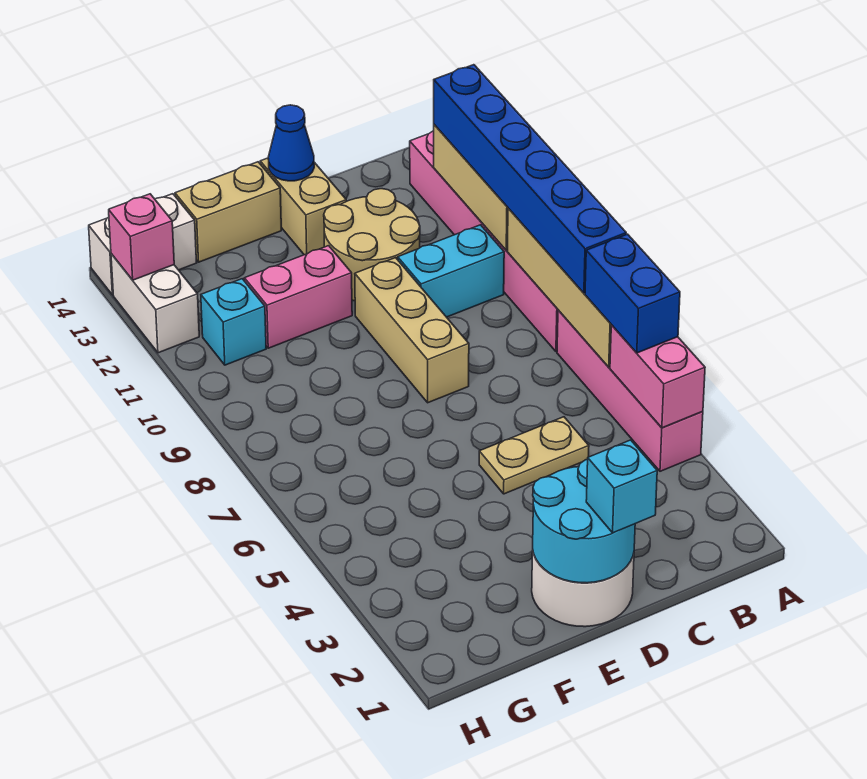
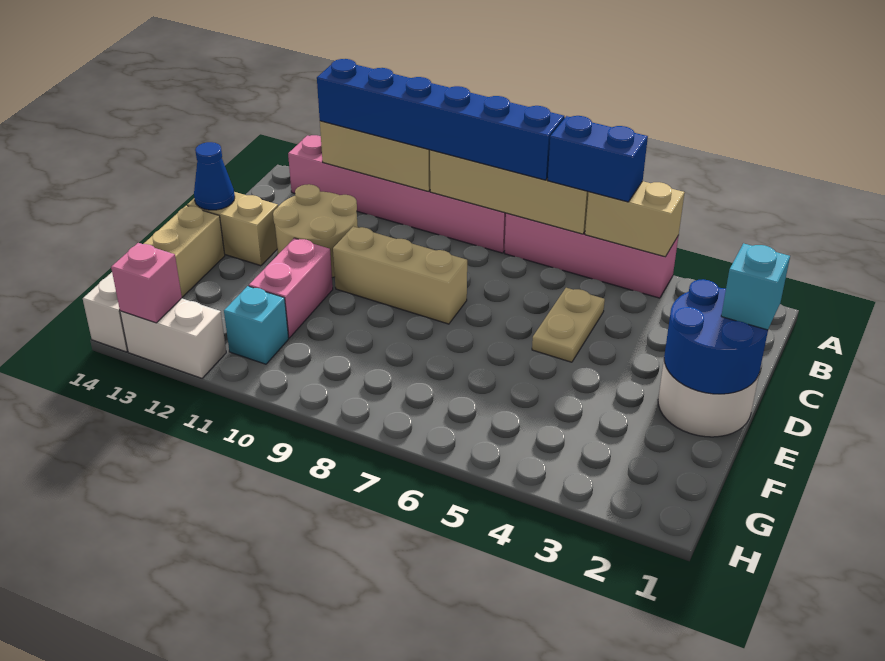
pink brick A4:A5 level 2 -> tan brick A4:A5 level 2
cyan brick B10:C10 level 1 -> none
cyan round brick D1:E2 level 2 -> blue round brick D1:E2 level 2

